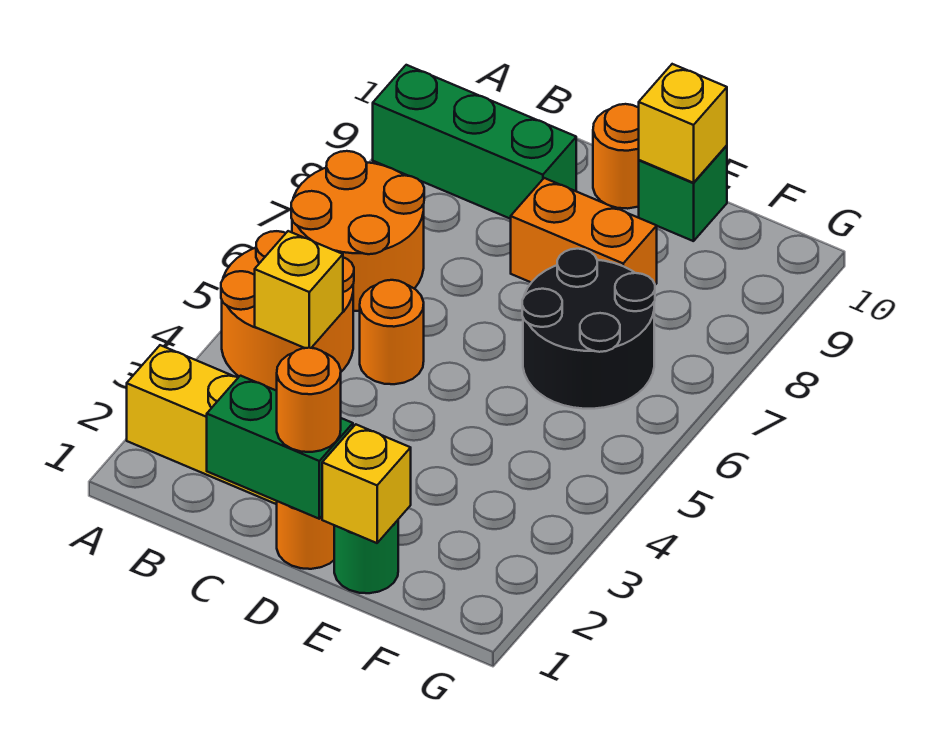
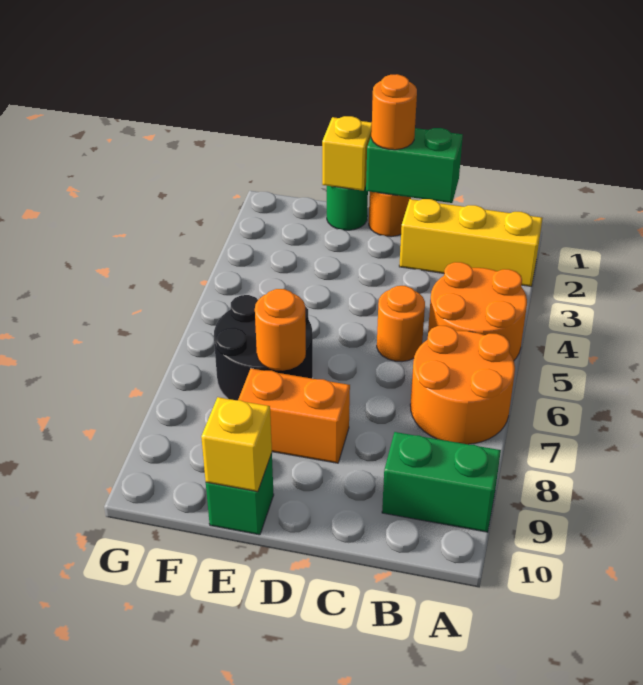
green brick A9:C9 level 1 -> green brick A9:B9 level 1
yellow brick B4 level 2 -> none
orange round brick D10 level 1 -> orange round brick E7 level 2

